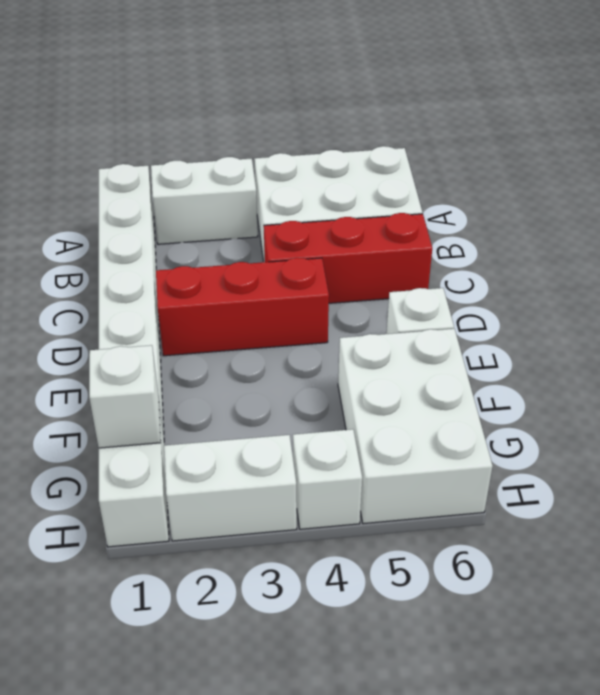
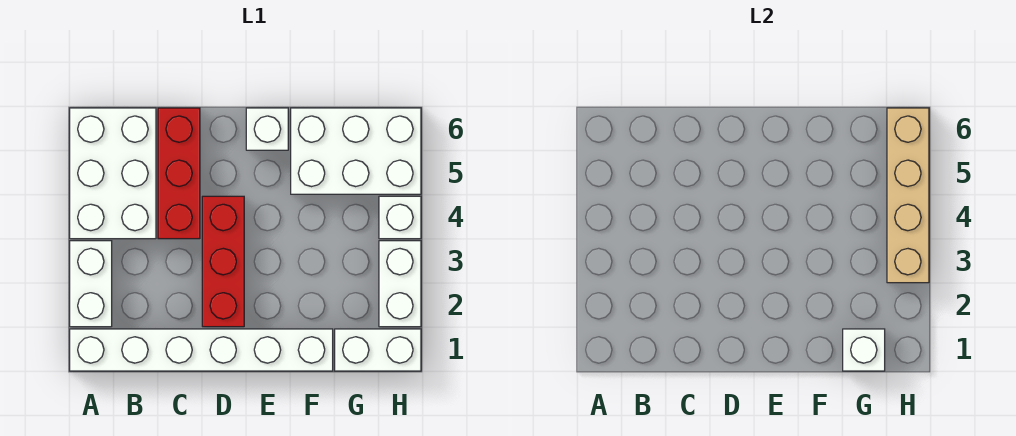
none -> tan brick H3:H6 level 2

